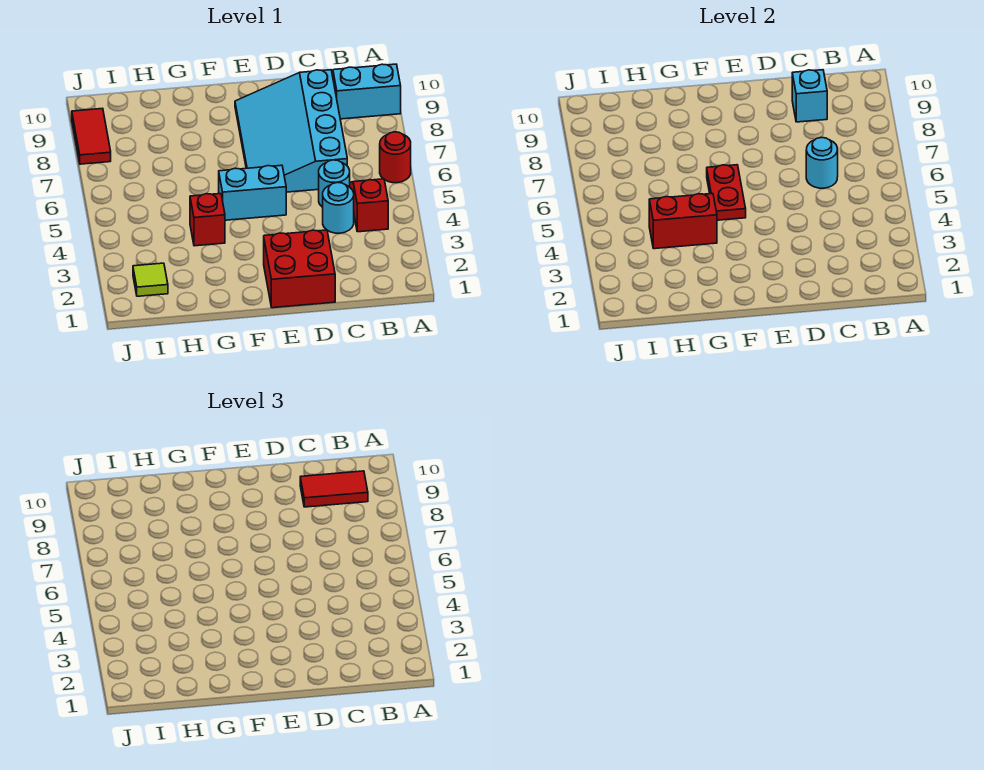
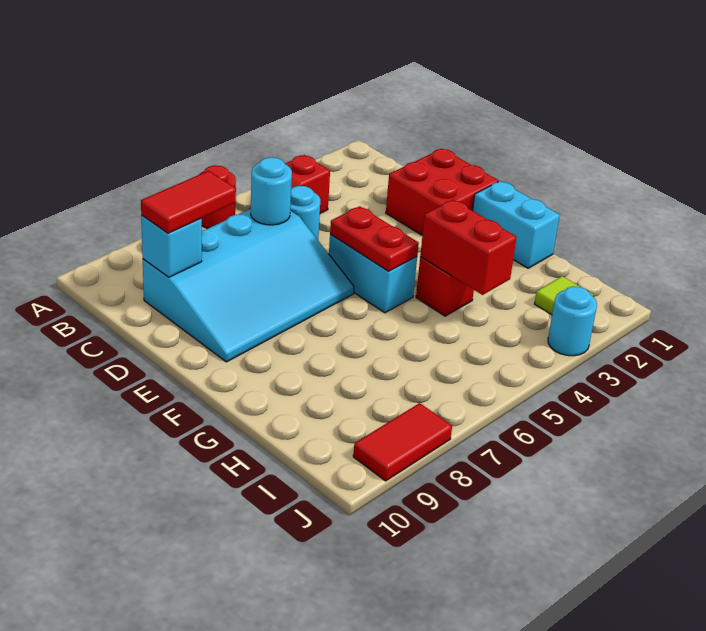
cyan brick A9:B9 level 1 -> cyan brick F1:G1 level 1
red tile B9:C9 level 3 -> red tile C8:C9 level 3
cyan round brick C4 level 1 -> cyan round brick J3 level 1
red plate F5:F6 level 2 -> red plate E5:F5 level 2

